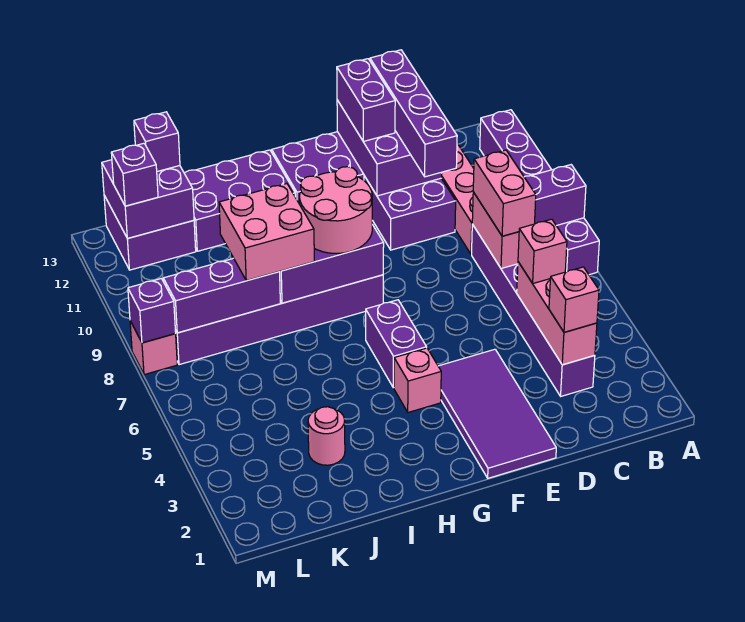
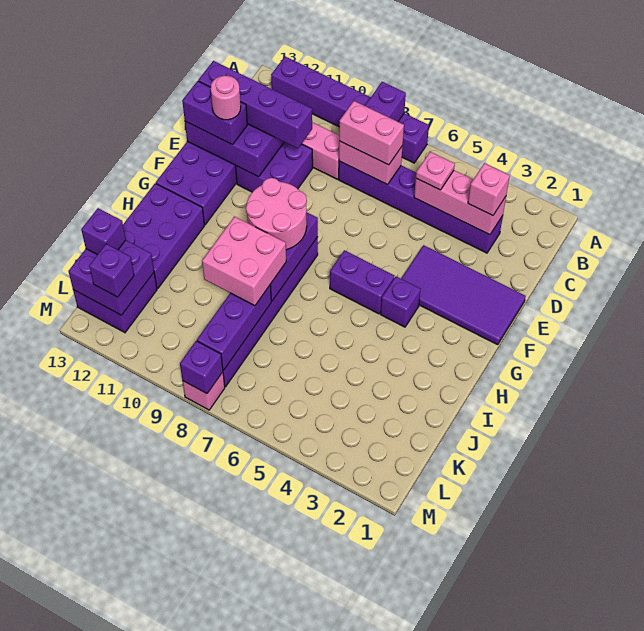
pink brick C5 level 3 -> pink plate C5 level 3
pink brick G4 level 1 -> purple brick G4 level 1
pink round brick J3 level 1 -> pink round brick E12 level 4

